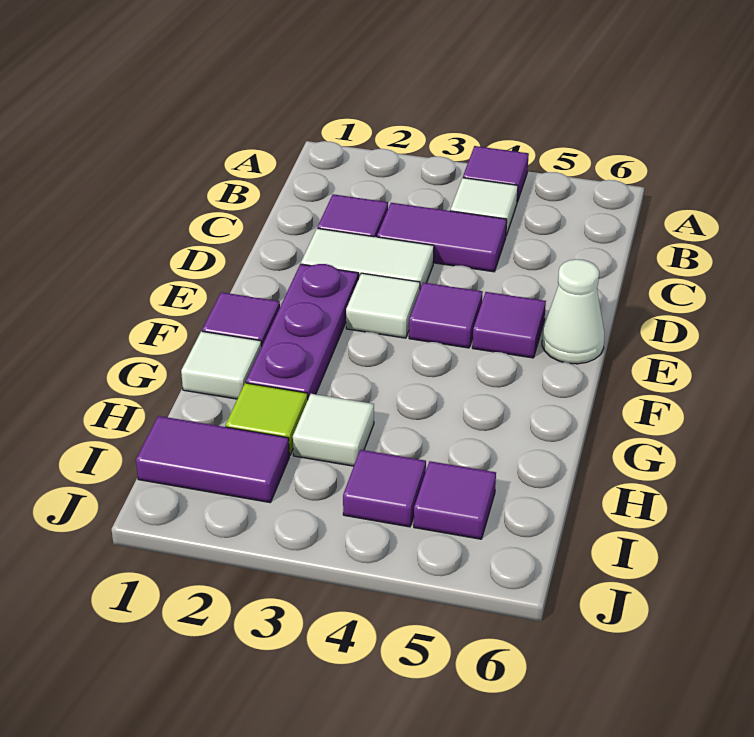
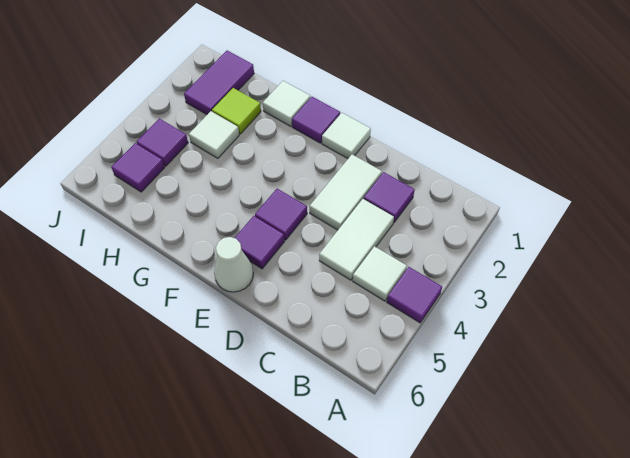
purple tile C3:C4 level 1 -> white tile C3:C4 level 1
purple plate E2:G2 level 1 -> none
white tile E3 level 1 -> white tile E1 level 1

